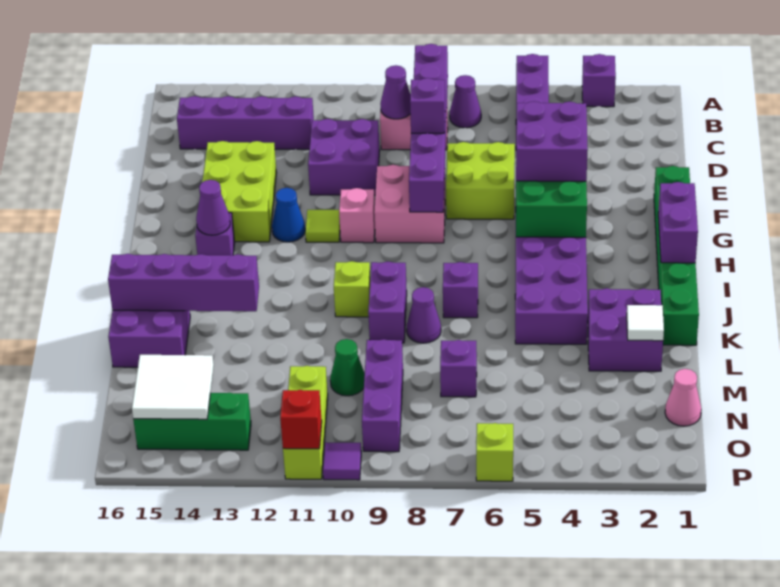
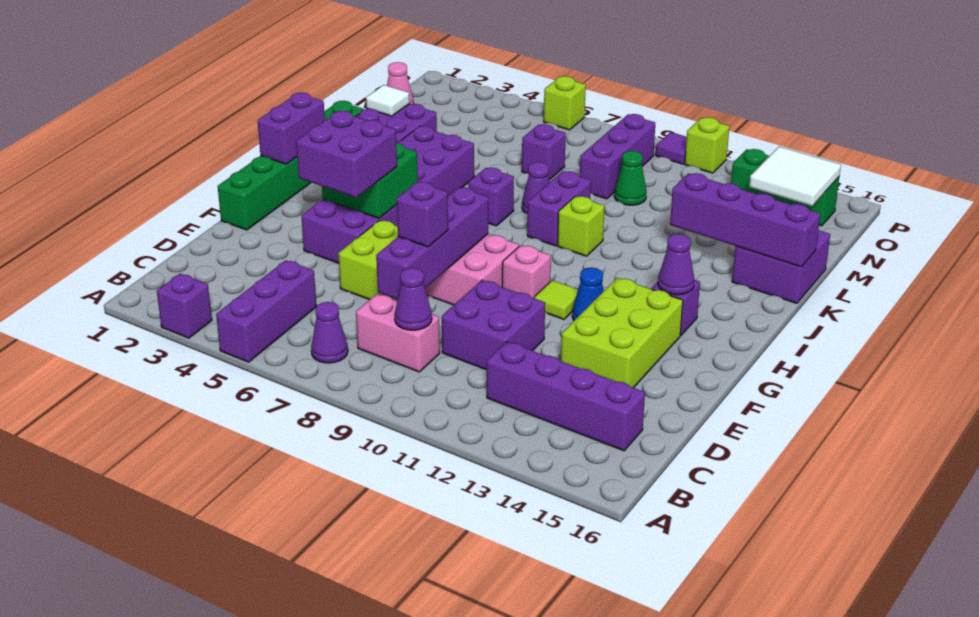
purple brick B8:G8 level 2 -> purple brick D8:G8 level 2
lime brick N11:P11 level 1 -> lime brick P11 level 1
red brick P11 level 2 -> none

